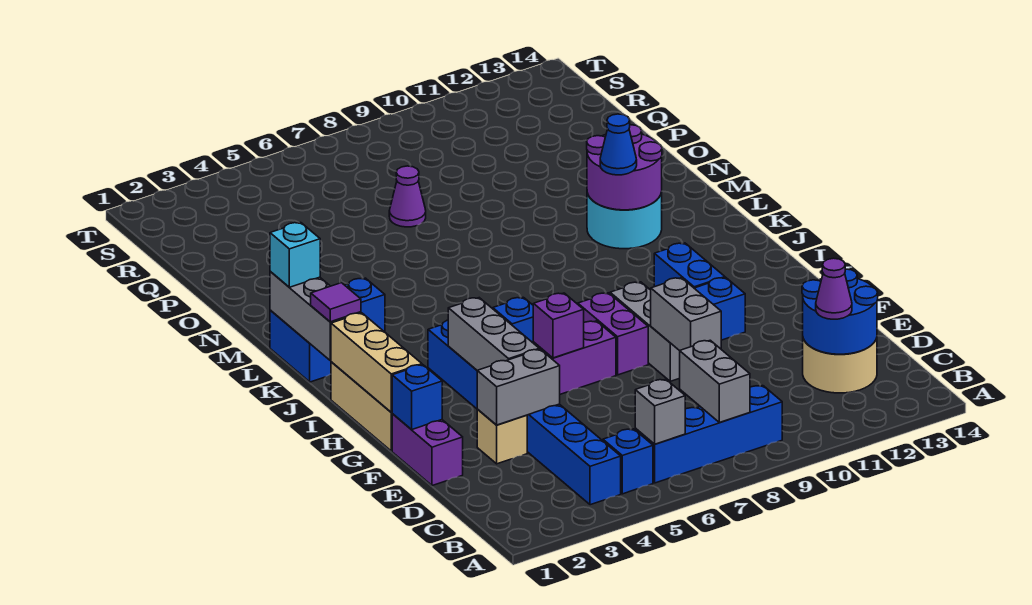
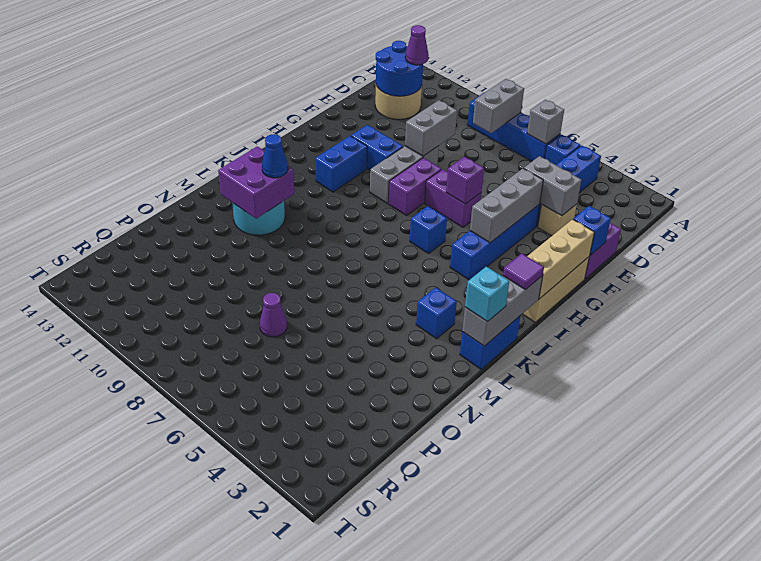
purple round brick L11:M12 level 2 -> purple brick L11:M12 level 2

